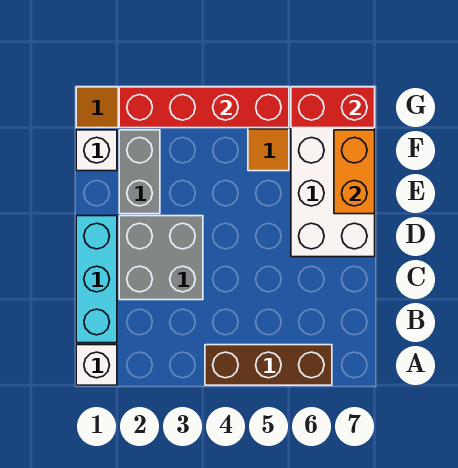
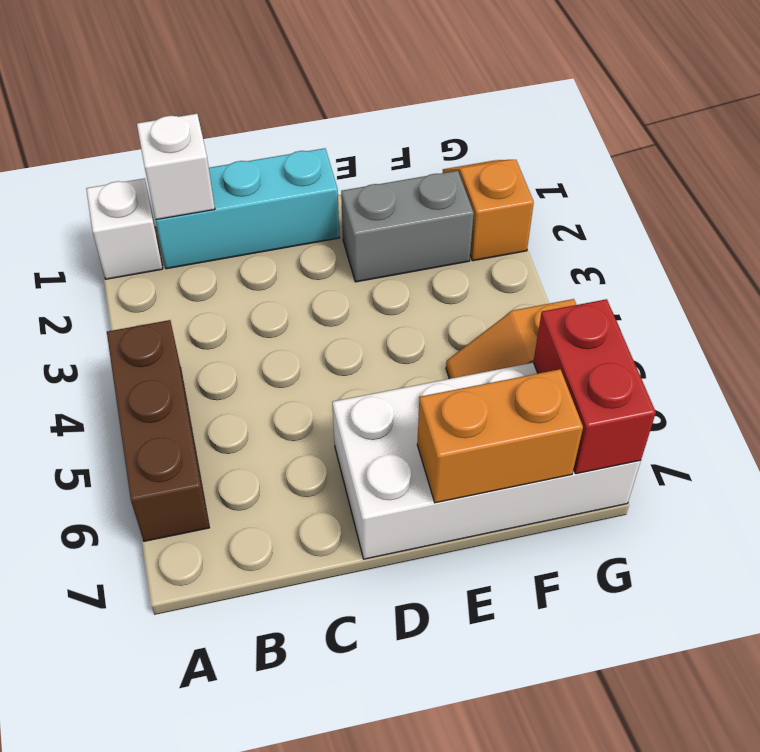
grey brick C2:D3 level 1 -> none
white brick F1 level 1 -> white brick B1 level 2
red brick G2:G5 level 2 -> none

